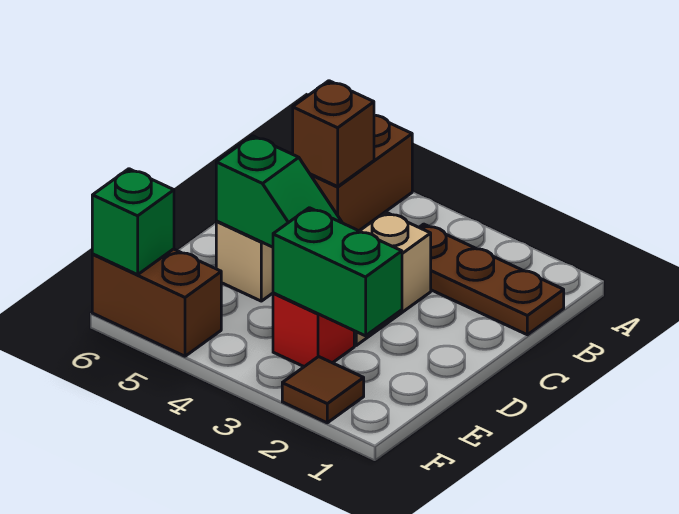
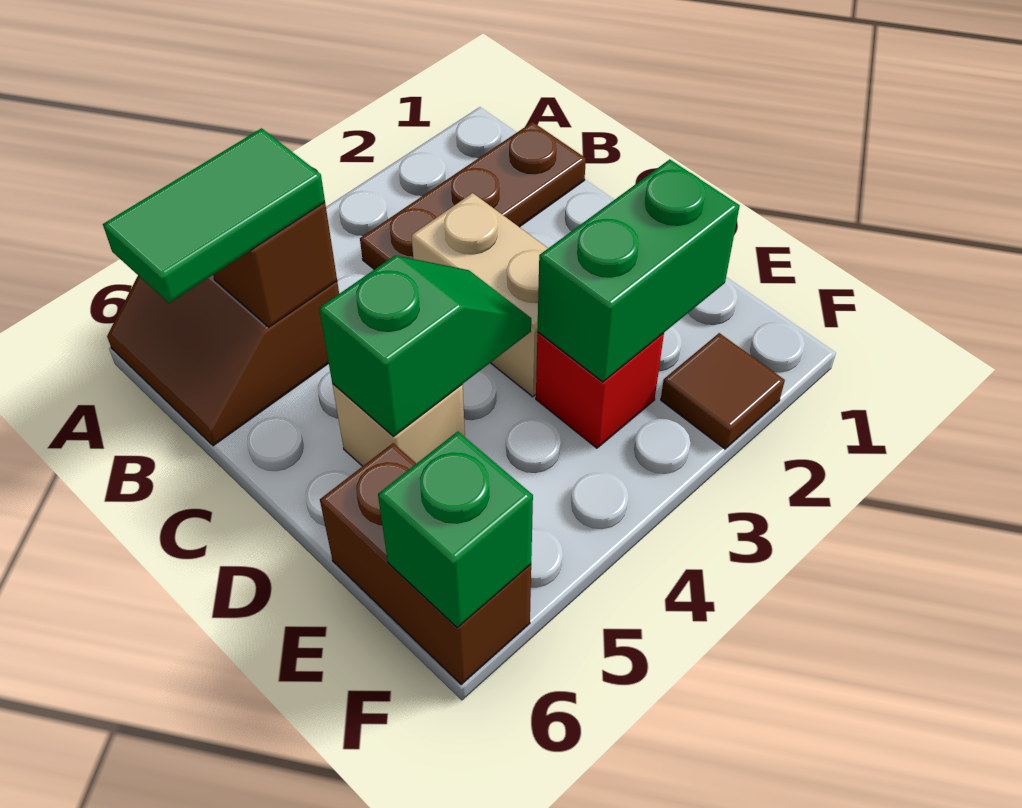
none -> green tile B5:B6 level 3
brown brick F5:F6 level 1 -> brown brick E6:F6 level 1

